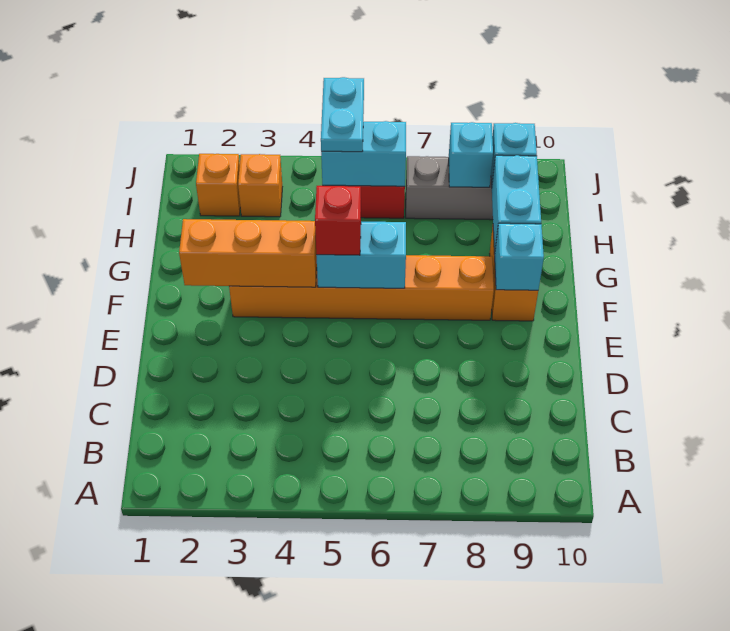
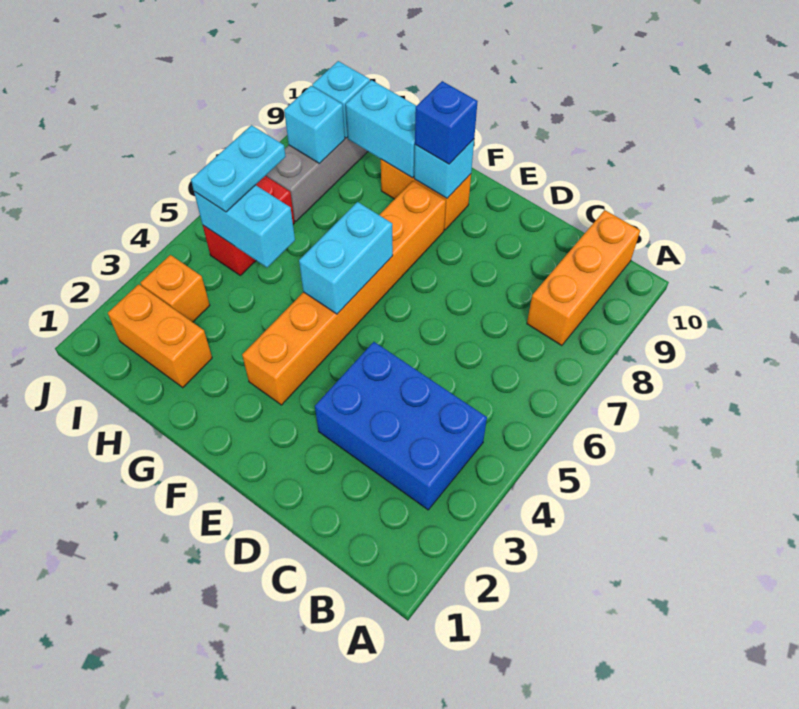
none -> blue brick B3:D4 level 1
orange brick F2:F4 level 2 -> orange brick B8:B10 level 1
red brick F5 level 3 -> none
none -> blue brick F9 level 3
orange brick I2 level 1 -> orange brick H2:I2 level 1
cyan brick I5:I6 level 2 -> cyan brick H5:I5 level 2
cyan plate I5:J5 level 3 -> cyan plate I5:I6 level 3

